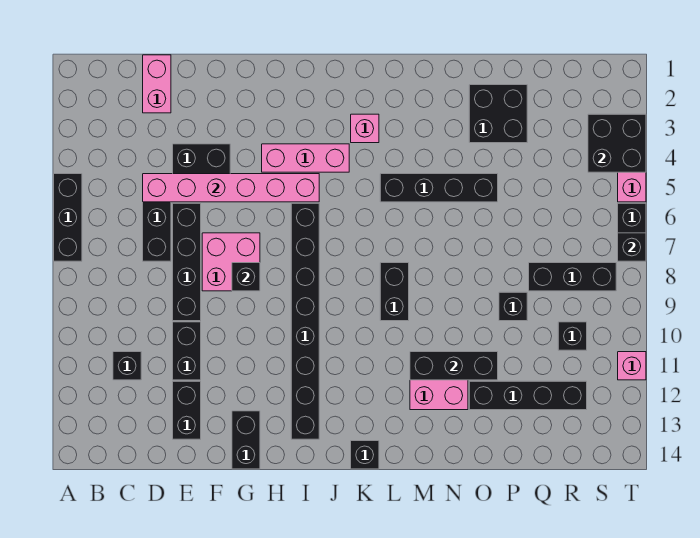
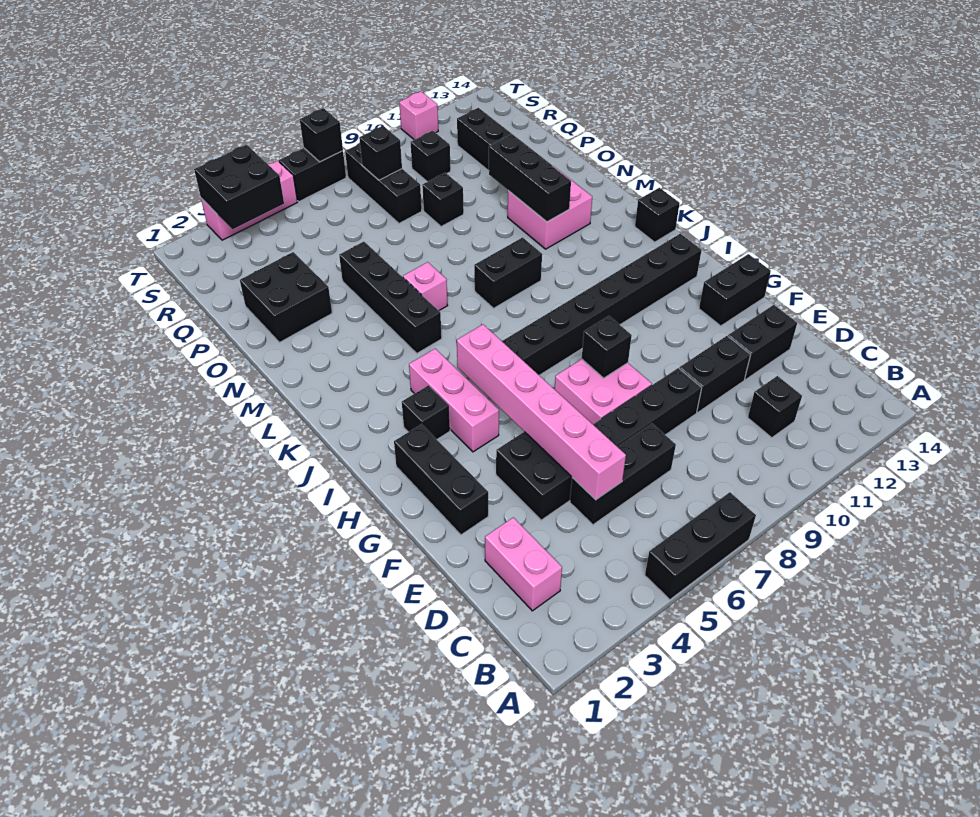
pink brick D1:D2 level 1 -> pink brick C2:D2 level 1
none -> black brick F2:H2 level 1
none -> black brick I3 level 1
pink brick K3 level 1 -> pink brick M6 level 1
none -> black brick R8 level 2

